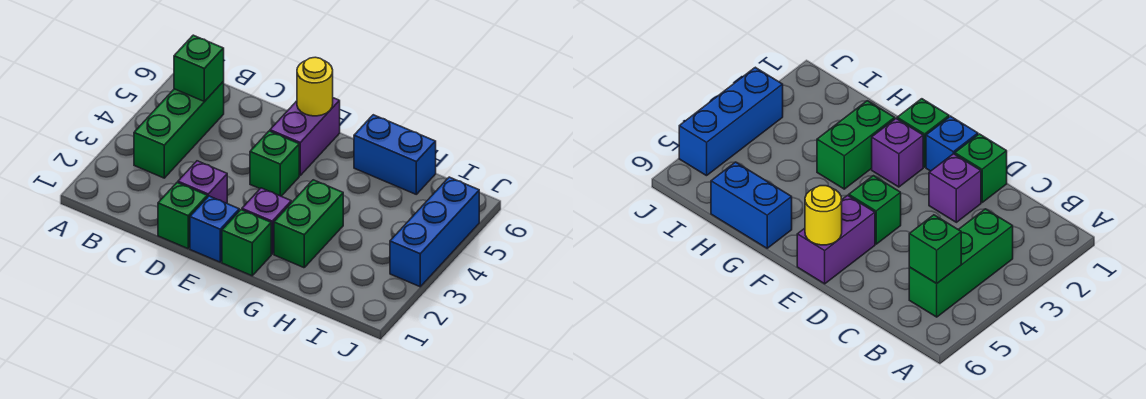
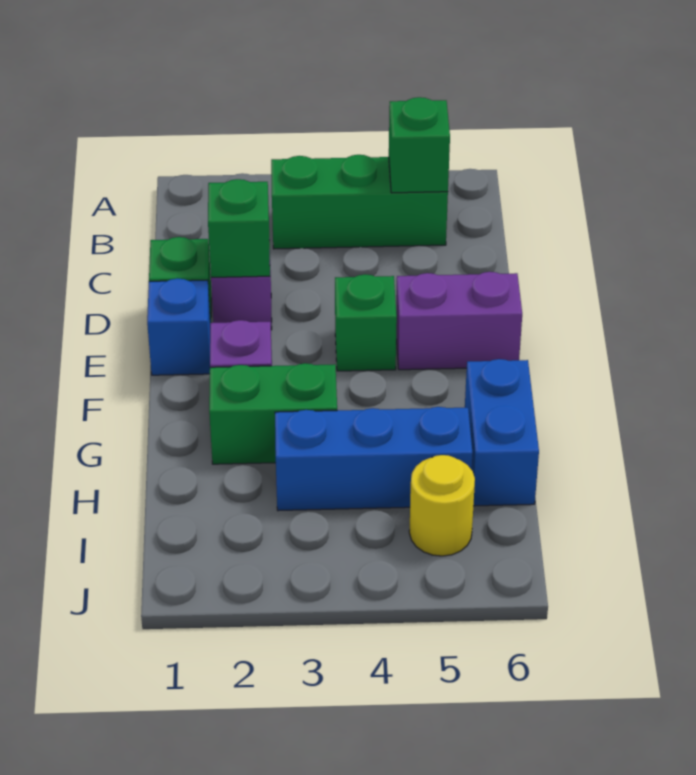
yellow round brick E6 level 2 -> yellow round brick I5 level 1
green brick F1 level 1 -> green brick D2 level 2
blue brick J3:J5 level 1 -> blue brick H3:H5 level 1

